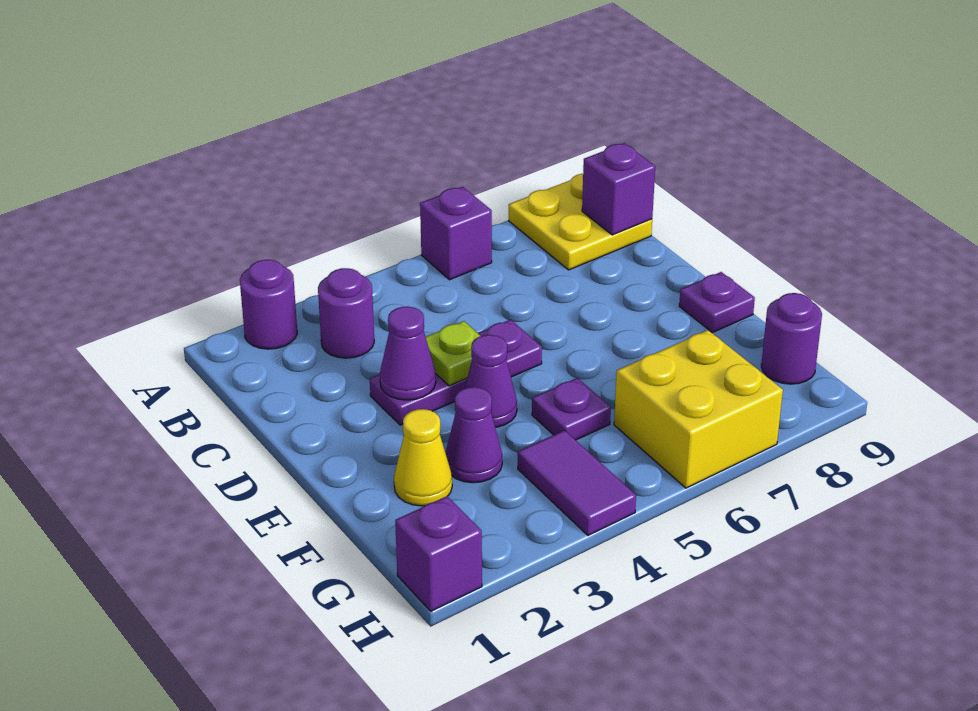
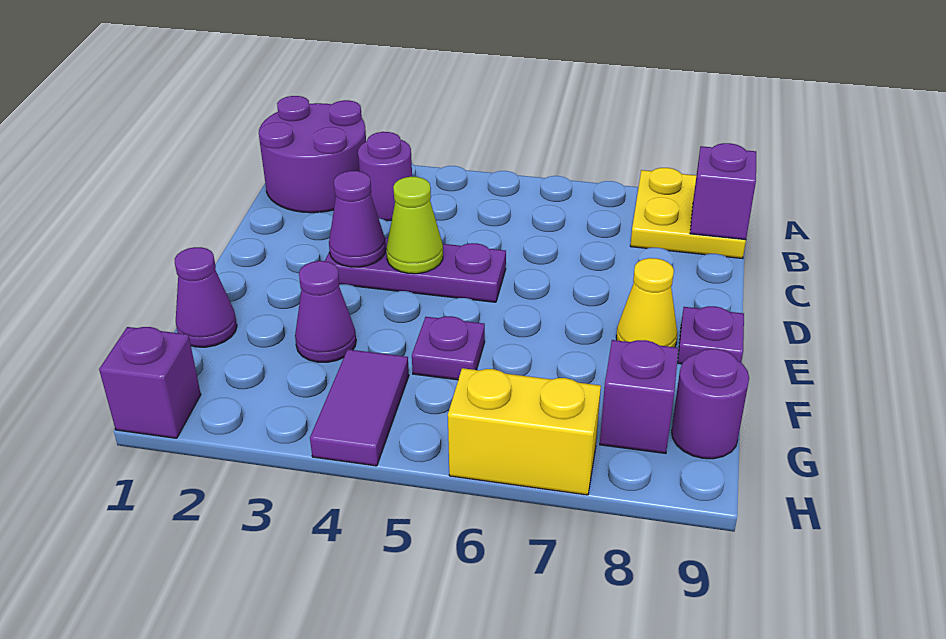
purple round brick A2 level 1 -> purple round brick A1:B2 level 1
purple brick A6 level 1 -> purple brick G8 level 1
lime plate D4 level 2 -> lime cone D4 level 2
purple cone E4 level 1 -> purple cone F1 level 1
yellow cone F2 level 1 -> yellow cone E8 level 1
yellow brick G6:H7 level 1 -> yellow brick H6:H7 level 1

